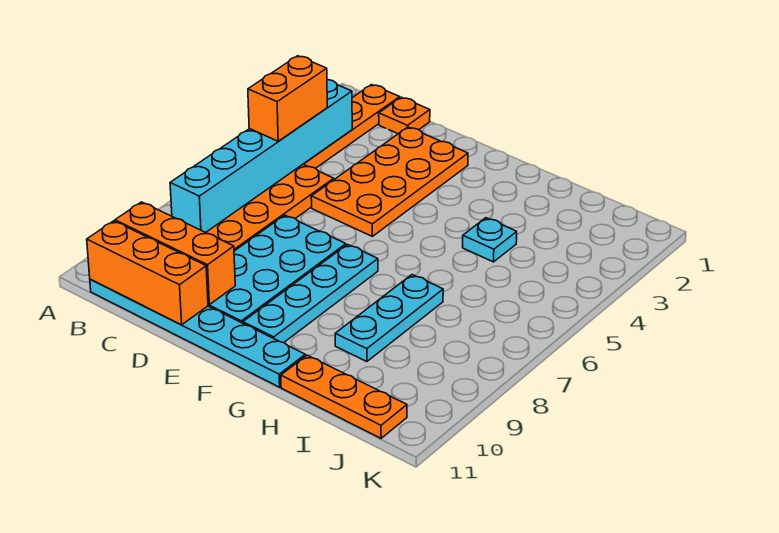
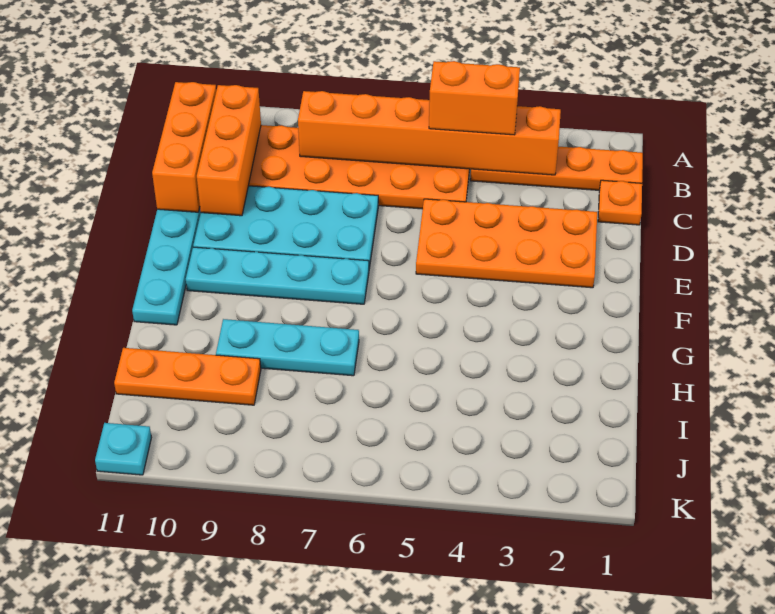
cyan brick B3:B8 level 2 -> orange brick B3:B8 level 2
cyan plate H4 level 1 -> cyan plate K11 level 1
orange plate H11:J11 level 1 -> orange plate I9:I11 level 1

